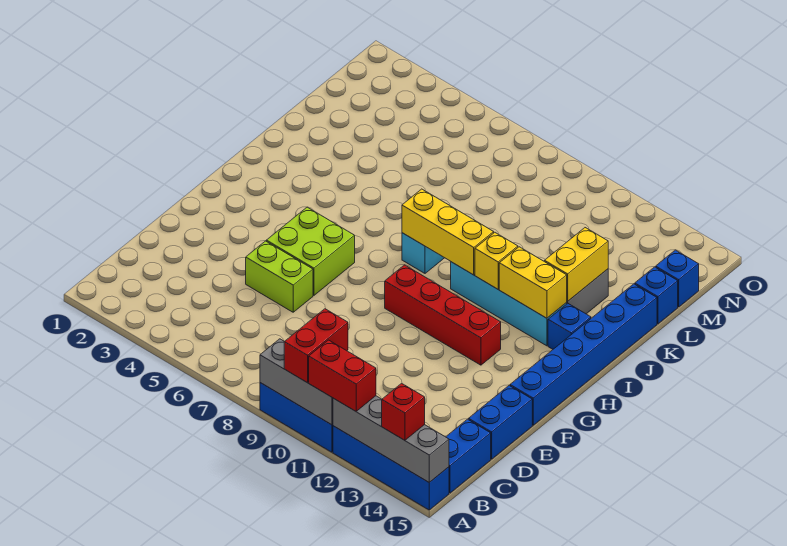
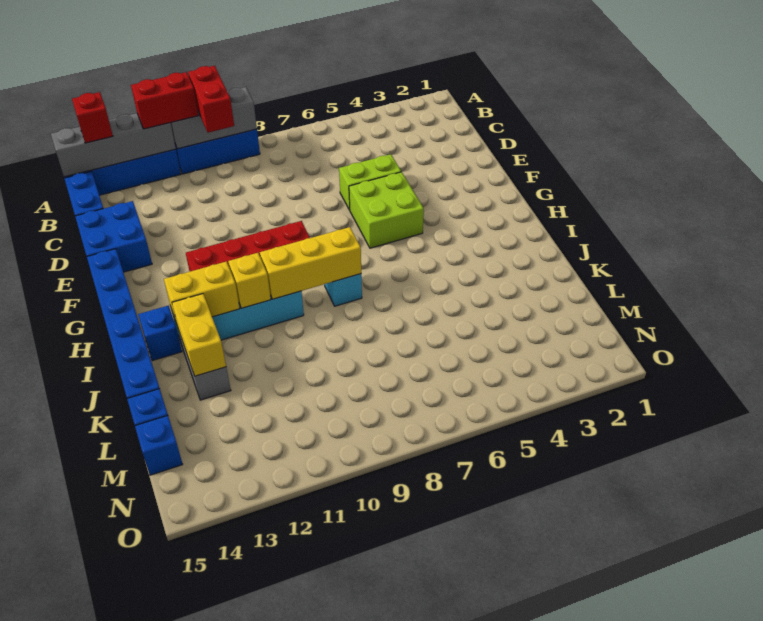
blue brick D15:E15 level 1 -> blue brick D14:E15 level 1

